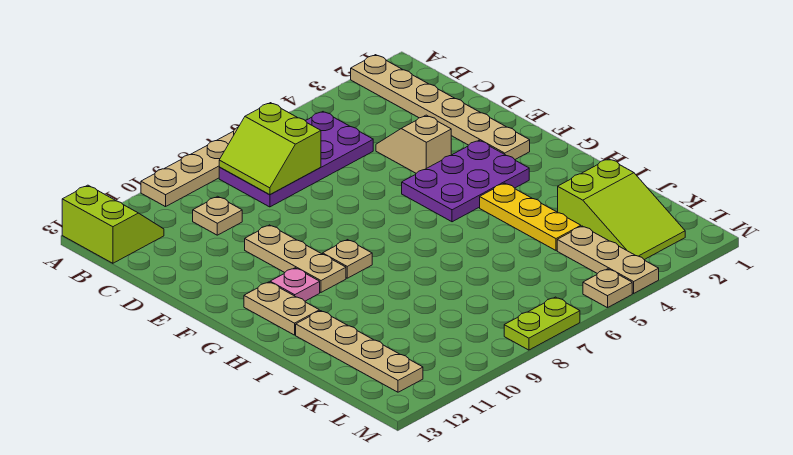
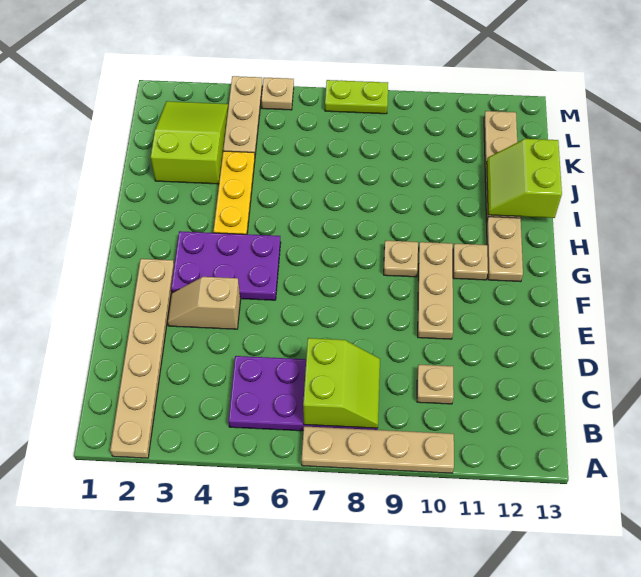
lime slope A12:B13 level 1 top 13 -> lime slope I12:J13 level 2 top 13
tan slope D4:E4 level 1 top E -> tan slope E3:E4 level 1 top 4
pink plate G11 level 1 -> tan plate G11 level 1

